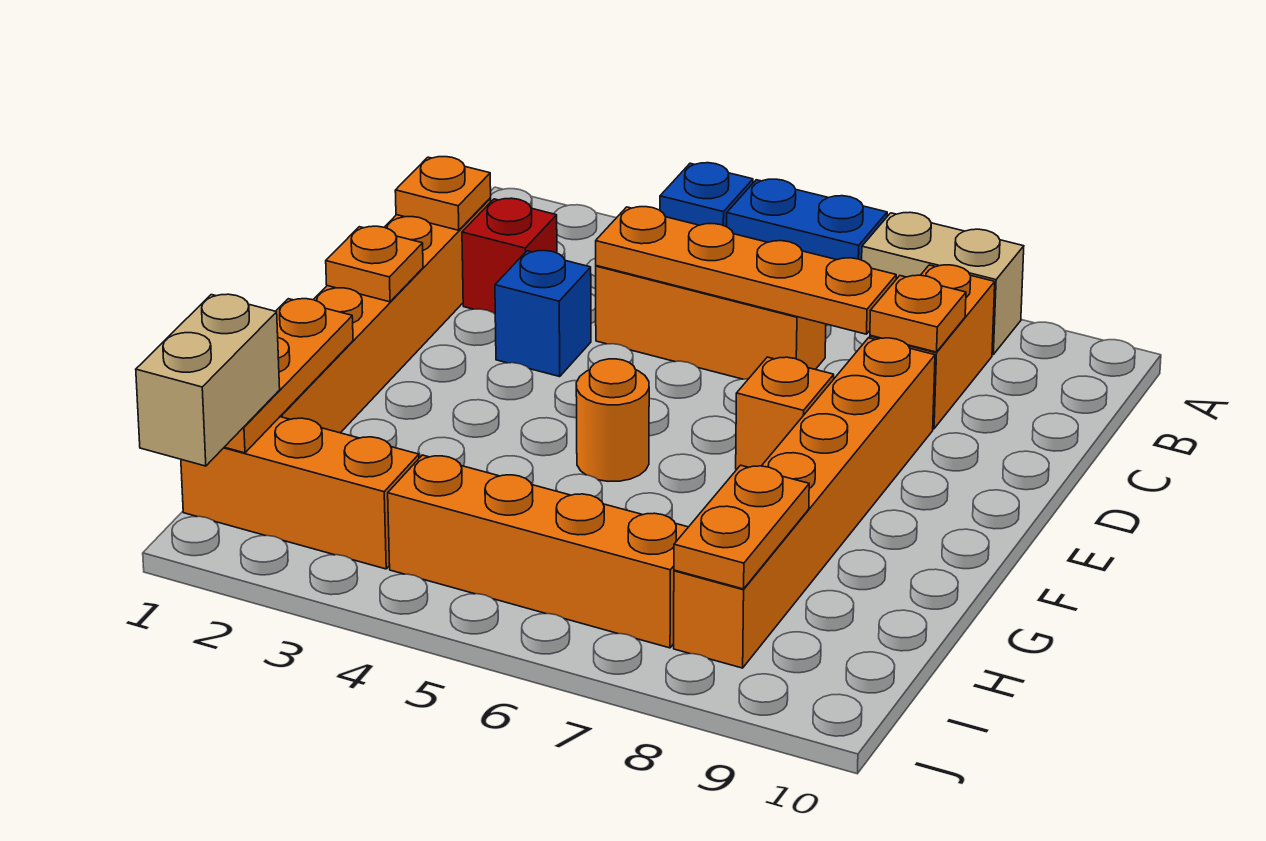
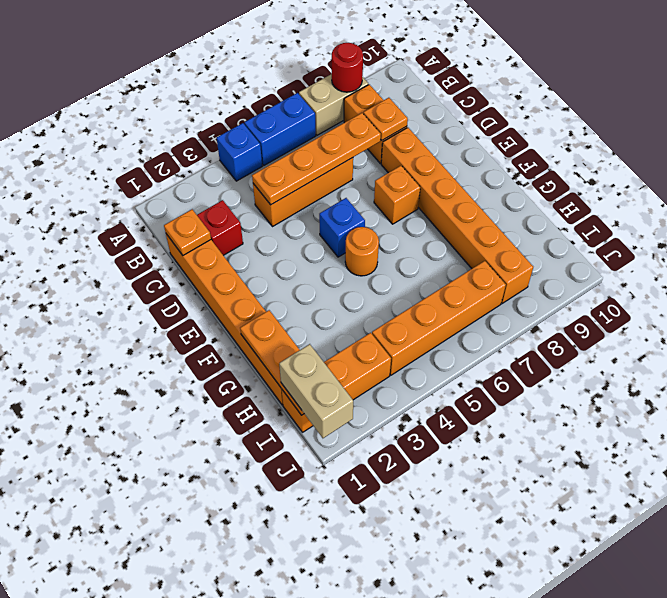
none -> red round brick A8 level 2
blue brick D3 level 1 -> blue brick E5 level 1
orange plate E1 level 2 -> none
orange plate H8:I8 level 2 -> none

